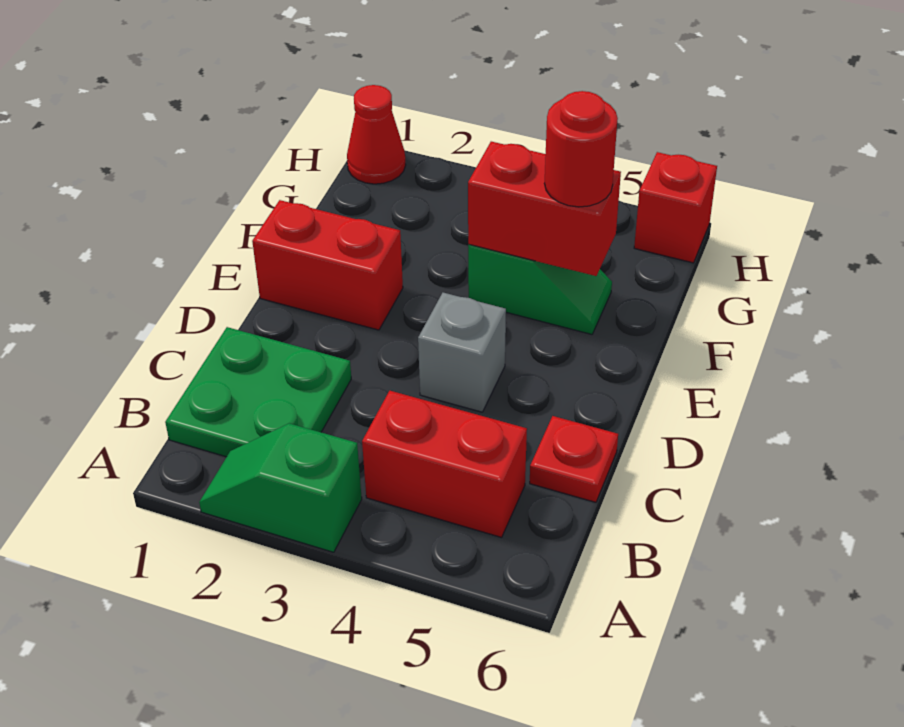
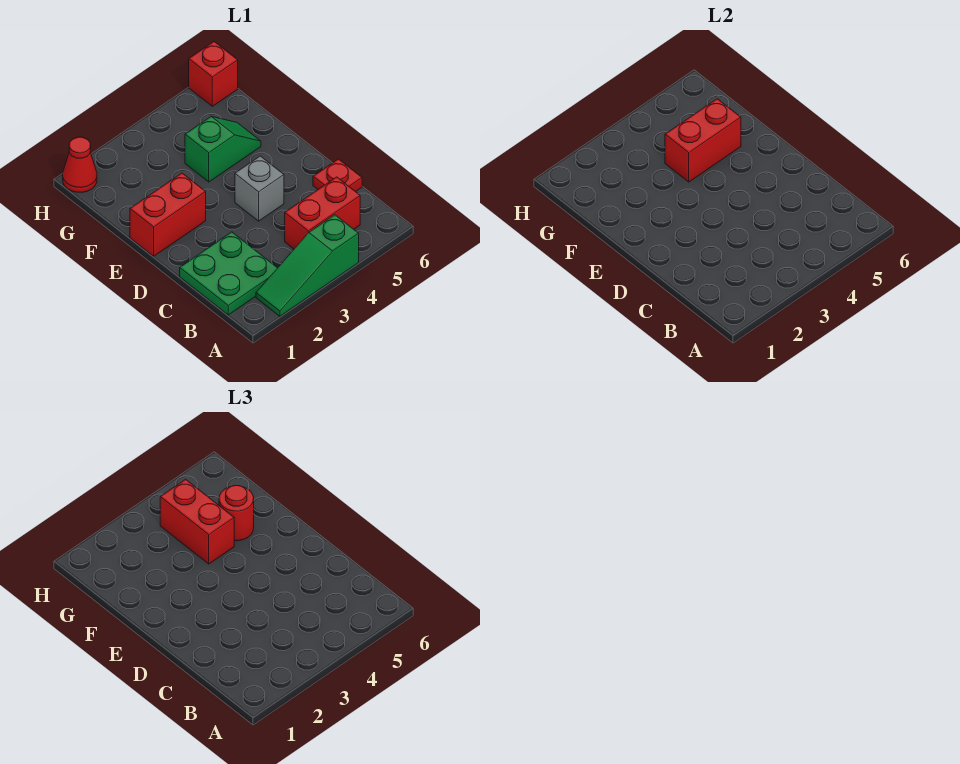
green slope A2:A3 level 1 top 3 -> green slope A2:A4 level 1 top 4
none -> red brick F4:G4 level 3

